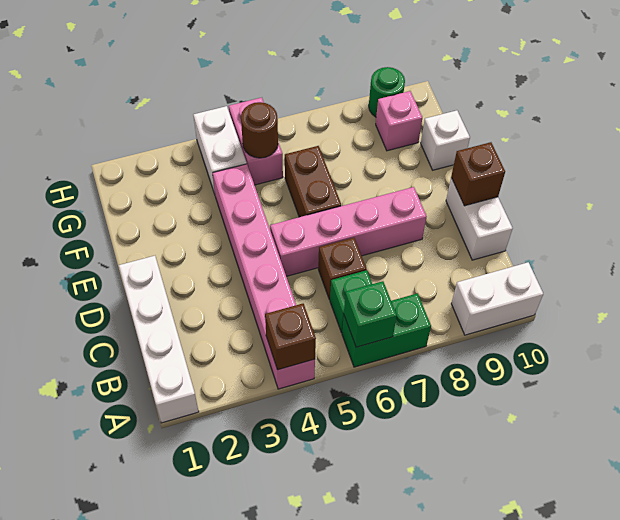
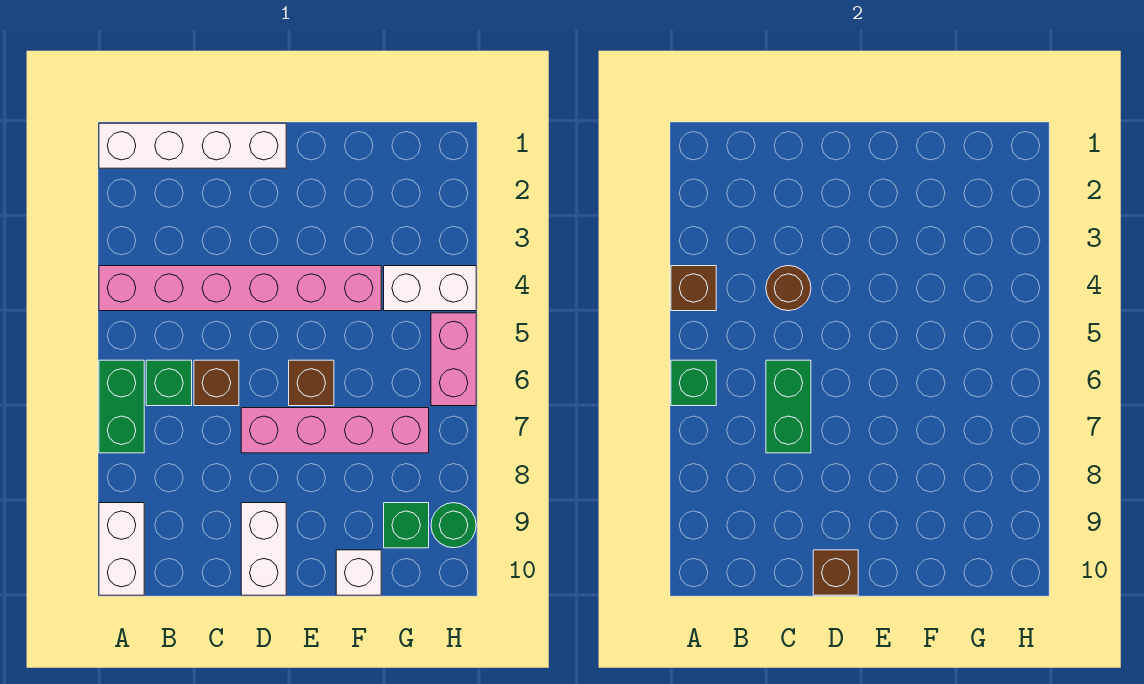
none -> green brick C6:C7 level 2
white brick C10:D10 level 1 -> white brick D9:D10 level 1
pink brick D5:D8 level 1 -> pink brick D7:G7 level 1
brown brick E6:F6 level 1 -> brown brick E6 level 1
pink brick G5:H5 level 1 -> pink brick H5:H6 level 1
brown round brick G5 level 2 -> brown round brick C4 level 2
pink brick G9 level 1 -> green brick G9 level 1

